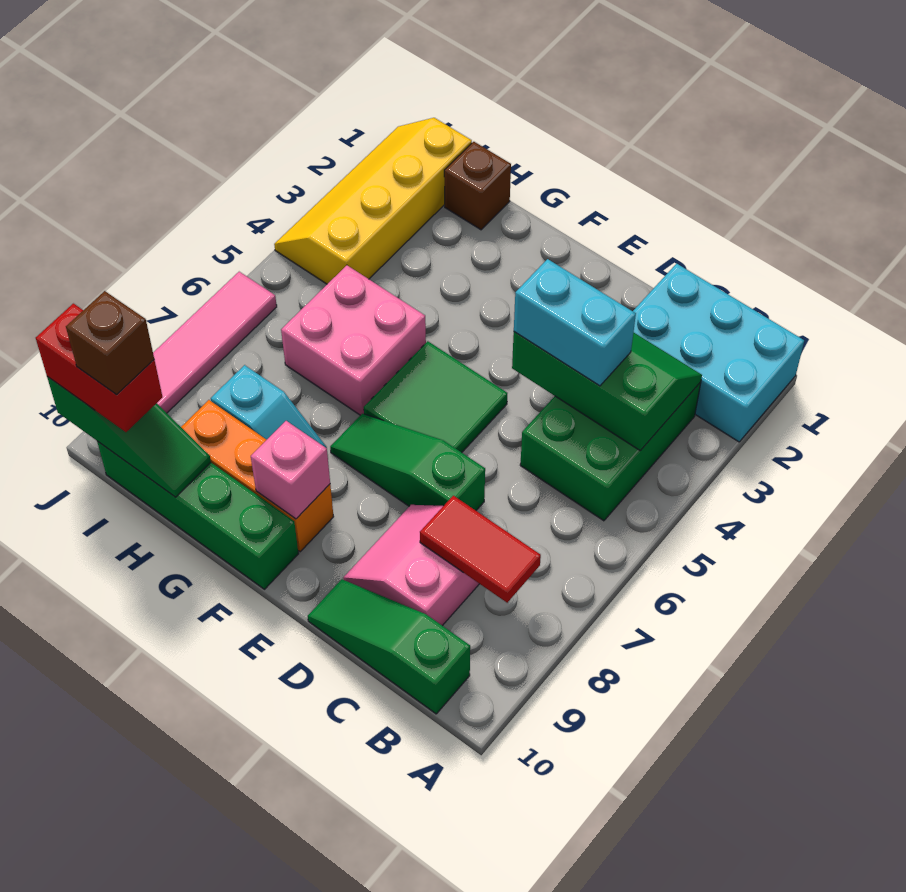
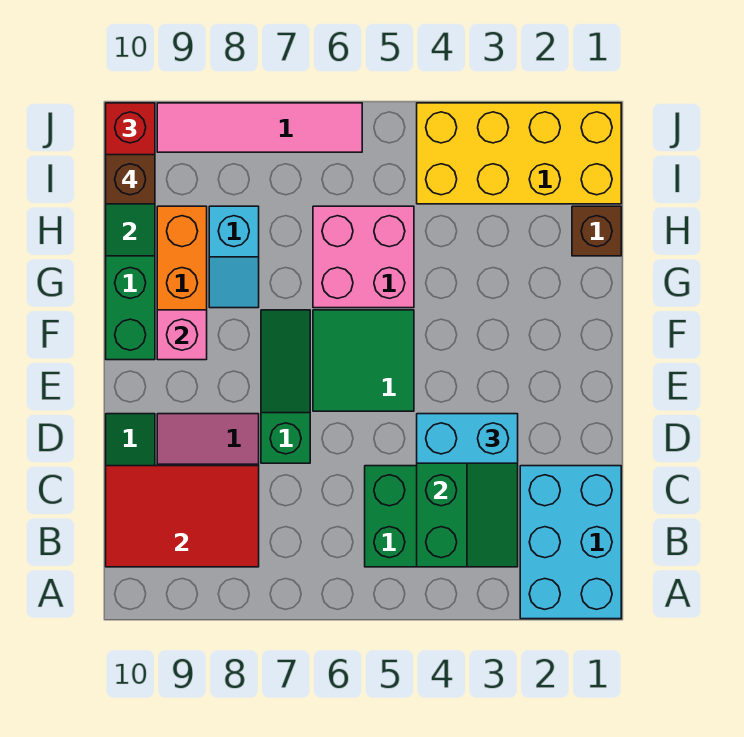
red tile B8:C8 level 2 -> red tile B8:C10 level 2
cyan brick C4:D4 level 3 -> cyan brick D3:D4 level 3
yellow slope I1:J4 level 1 top I -> yellow brick I1:J4 level 1

